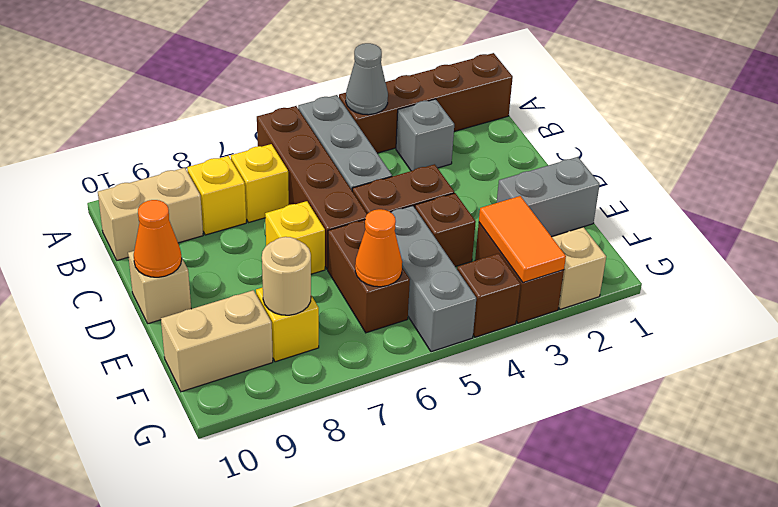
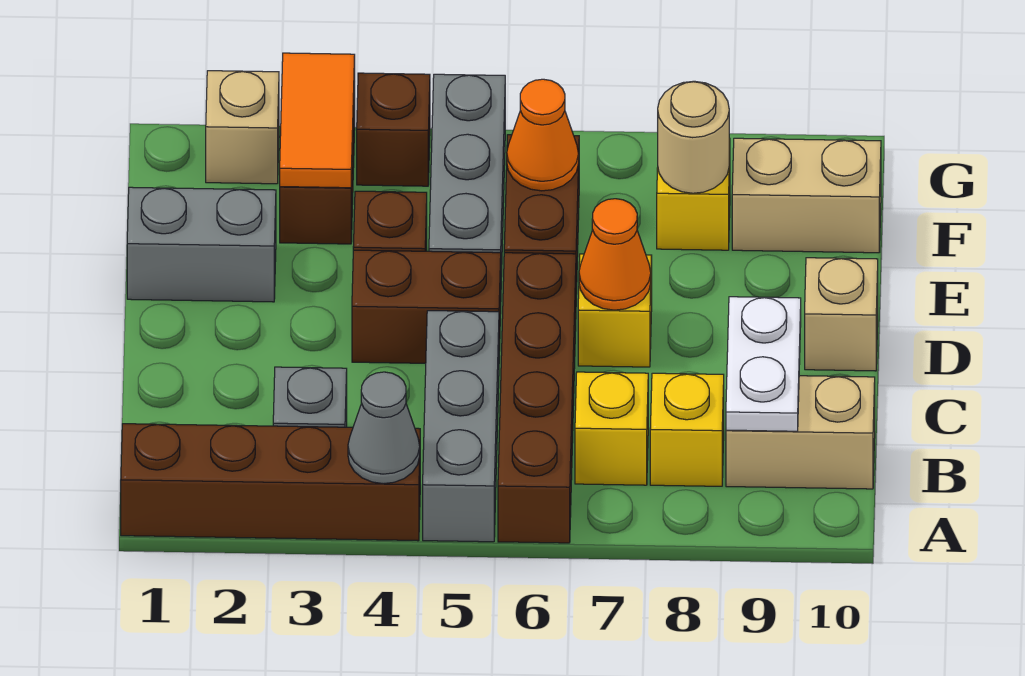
none -> white plate B9:C9 level 2
orange cone D10 level 2 -> orange cone D7 level 2

